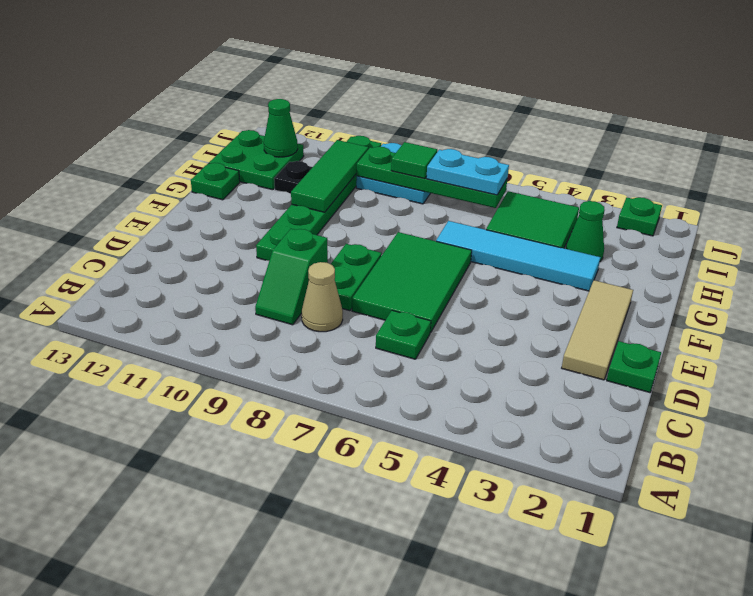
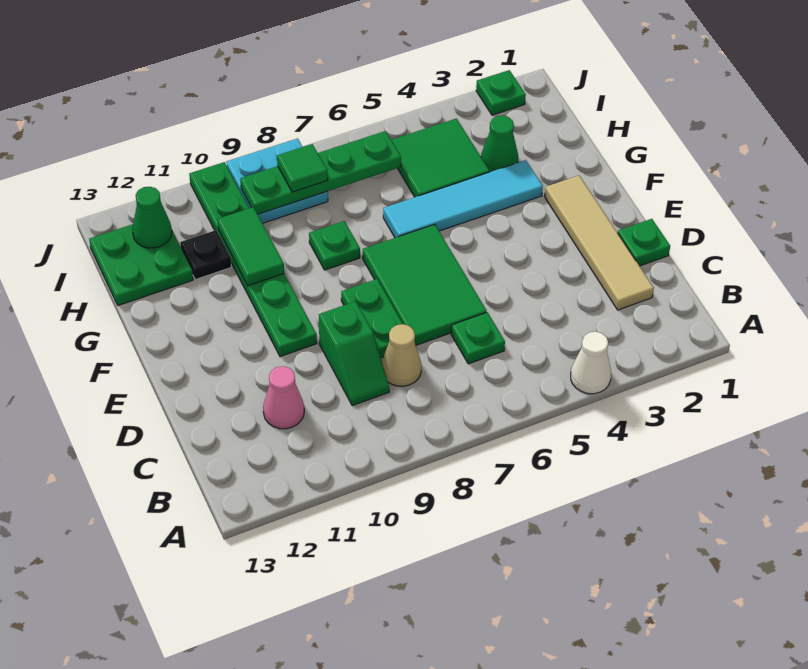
none -> white cone A4 level 1
none -> pink cone C11 level 1
tan tile D2:F2 level 1 -> tan tile C2:F2 level 1
green tile G10:I10 level 2 -> green tile G10:H10 level 2
green plate G13 level 1 -> green plate G8 level 1
cyan plate I6:I7 level 3 -> none

